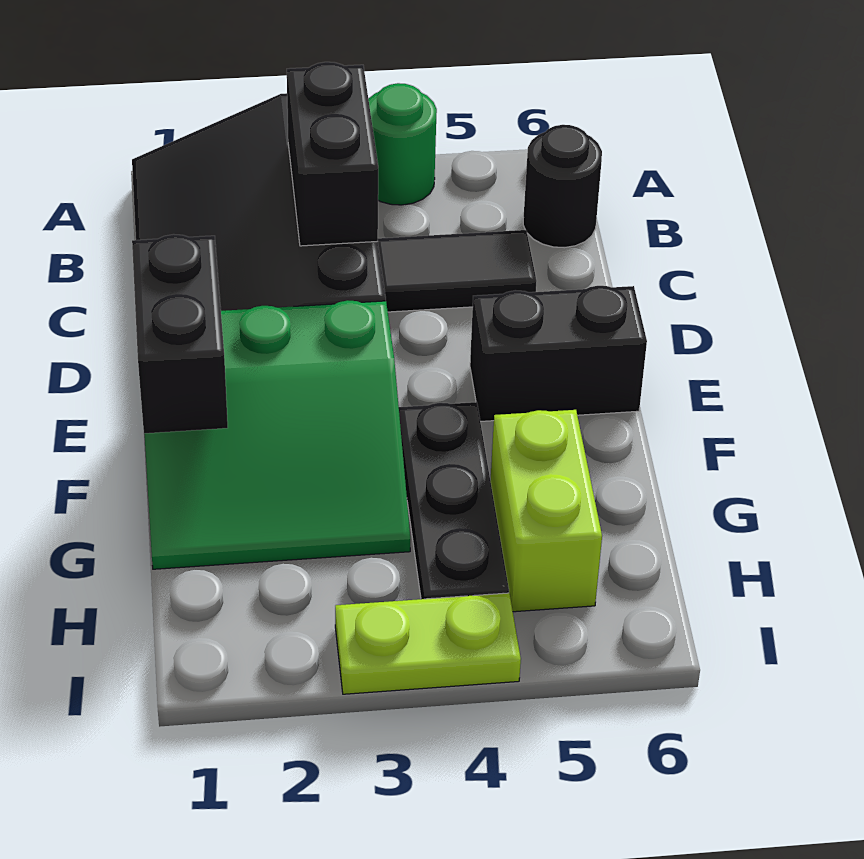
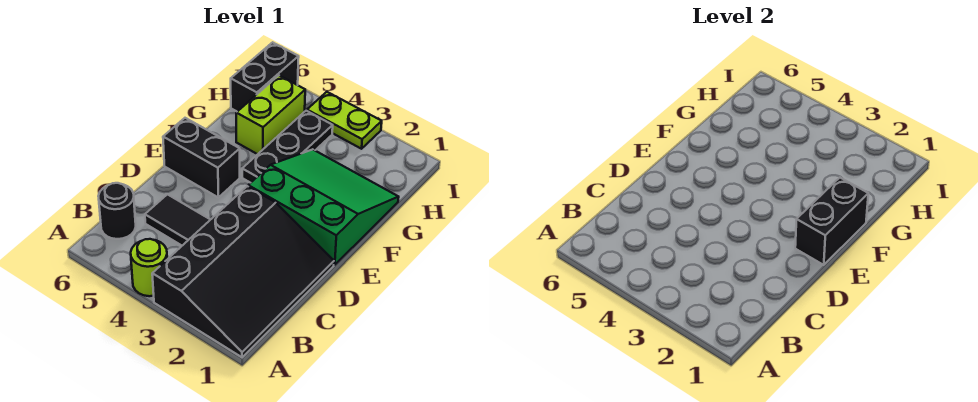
green round brick A4 level 1 -> lime round brick A4 level 1
black brick B3:C3 level 2 -> black brick H6:I6 level 1

